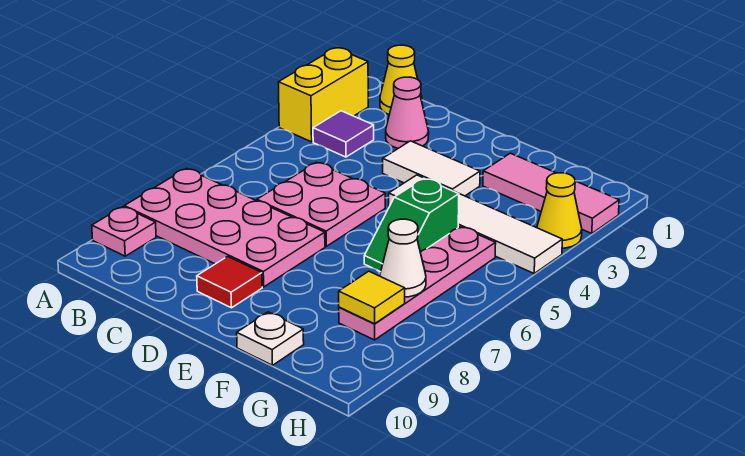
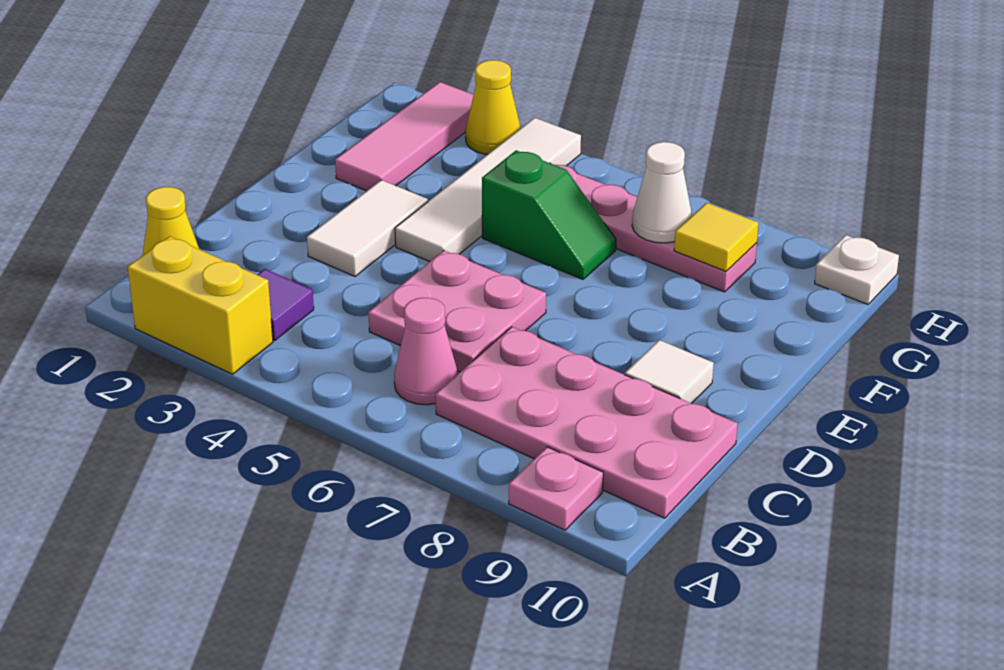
pink plate A7:D8 level 1 -> pink plate B7:C10 level 1
pink cone C2 level 1 -> pink cone B6 level 1
red tile D9 level 1 -> white tile D9 level 1
white plate F10 level 1 -> white plate H10 level 1

